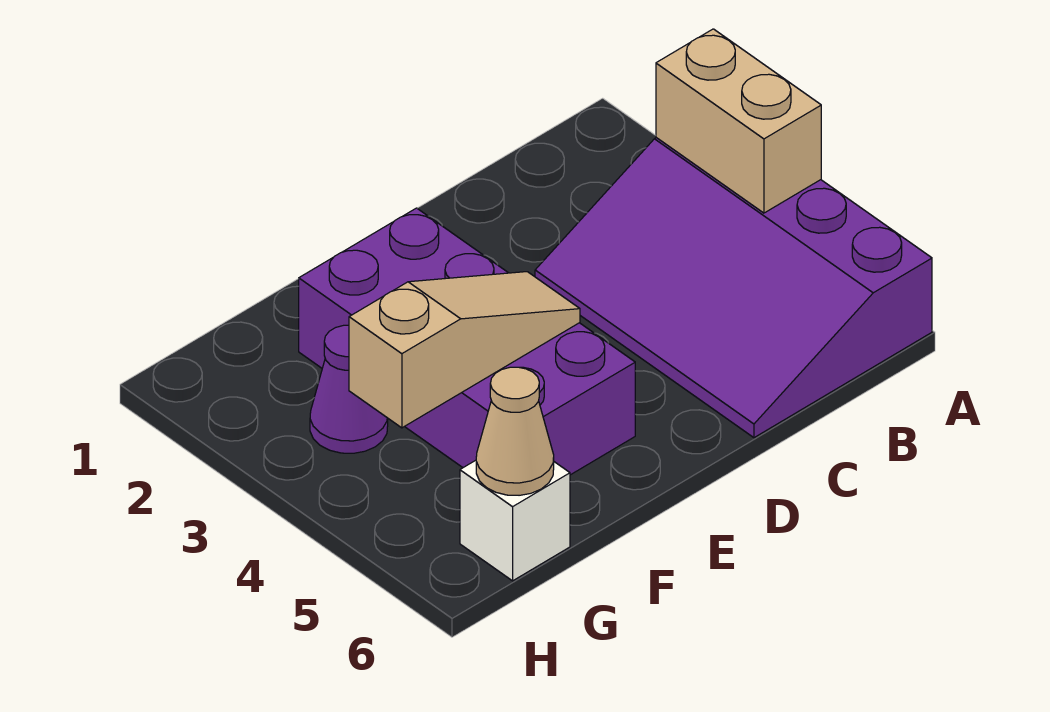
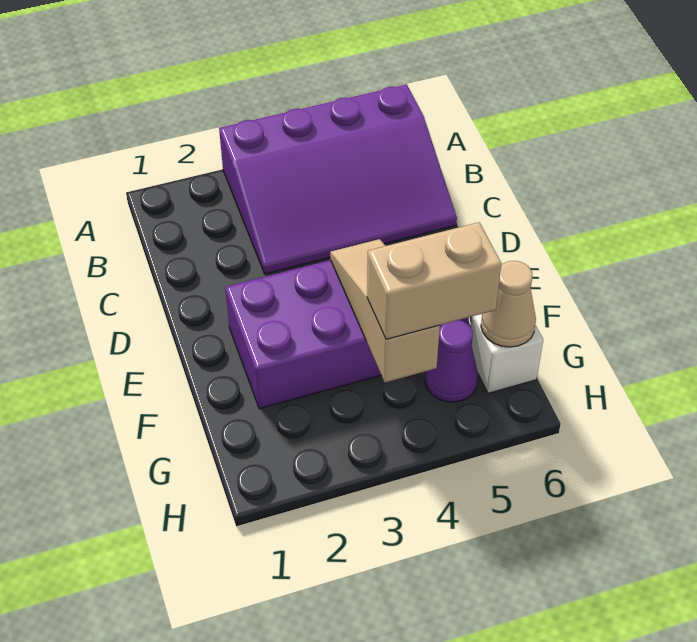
tan brick A3:A4 level 2 -> tan brick G4:G5 level 3
purple cone G3 level 1 -> purple cone G5 level 1

